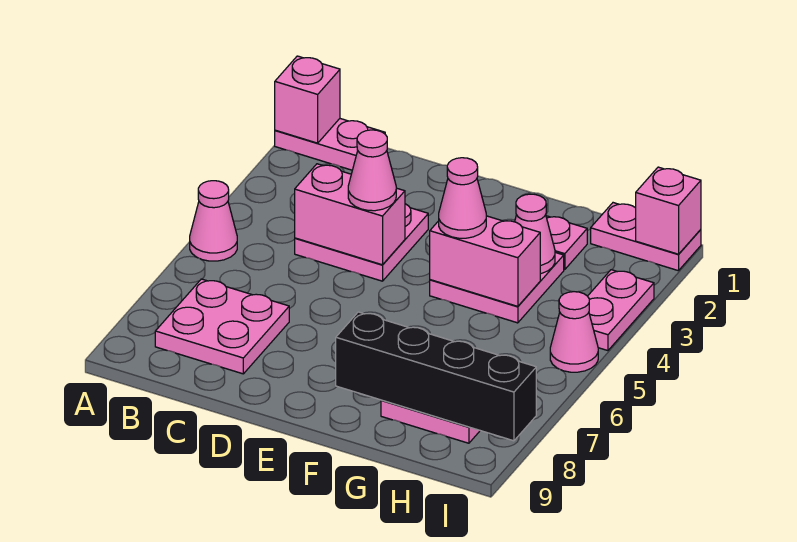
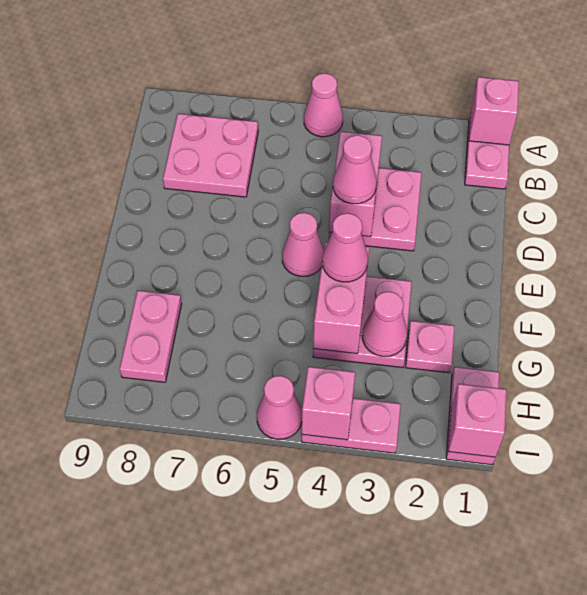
none -> pink cone E5 level 1
black brick F8:I8 level 2 -> none
none -> pink brick I4 level 2

